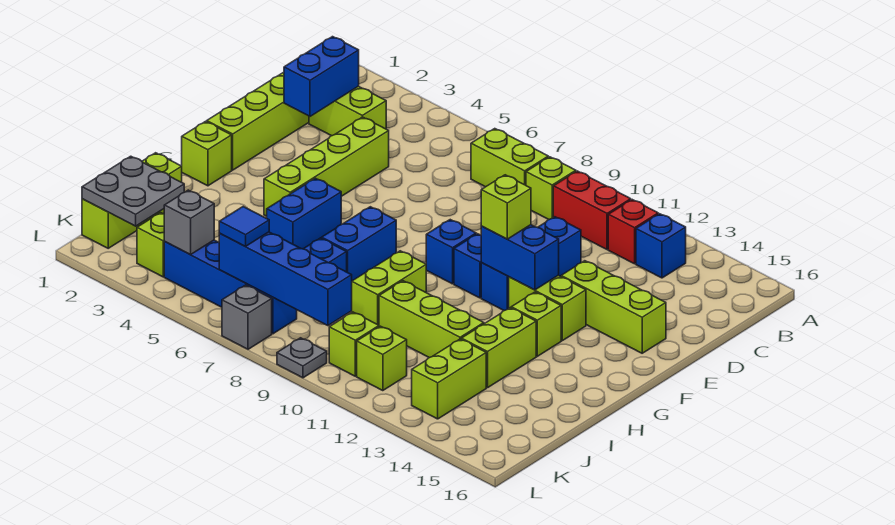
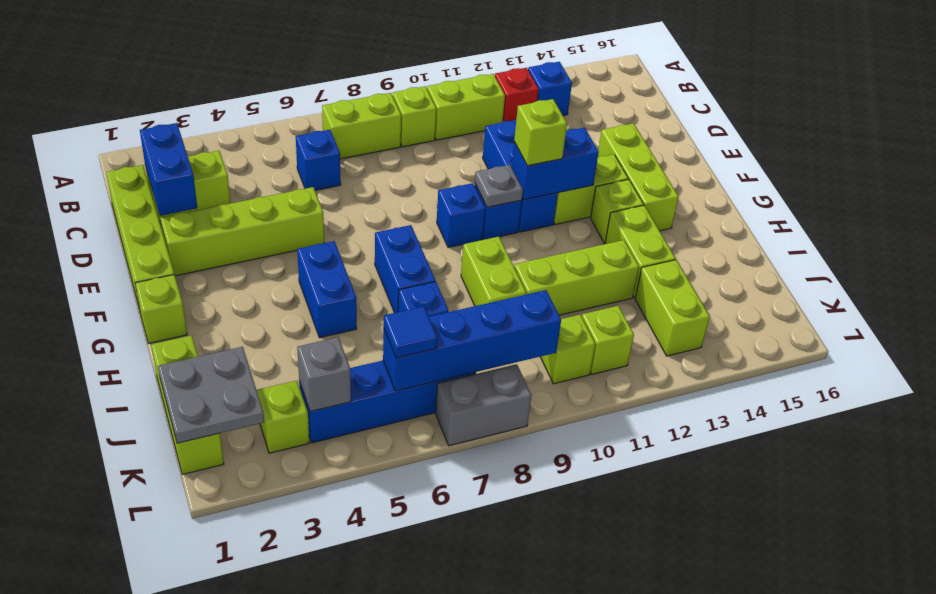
red brick B10:B11 level 1 -> lime brick B10:B11 level 1
none -> blue brick C6 level 1
lime brick D4:G4 level 1 -> lime brick E2:E5 level 1
lime brick E13:E15 level 1 -> lime brick E14:G14 level 1
grey brick L7 level 1 -> grey brick L7:L8 level 1
grey plate L9 level 1 -> grey plate F10 level 2

